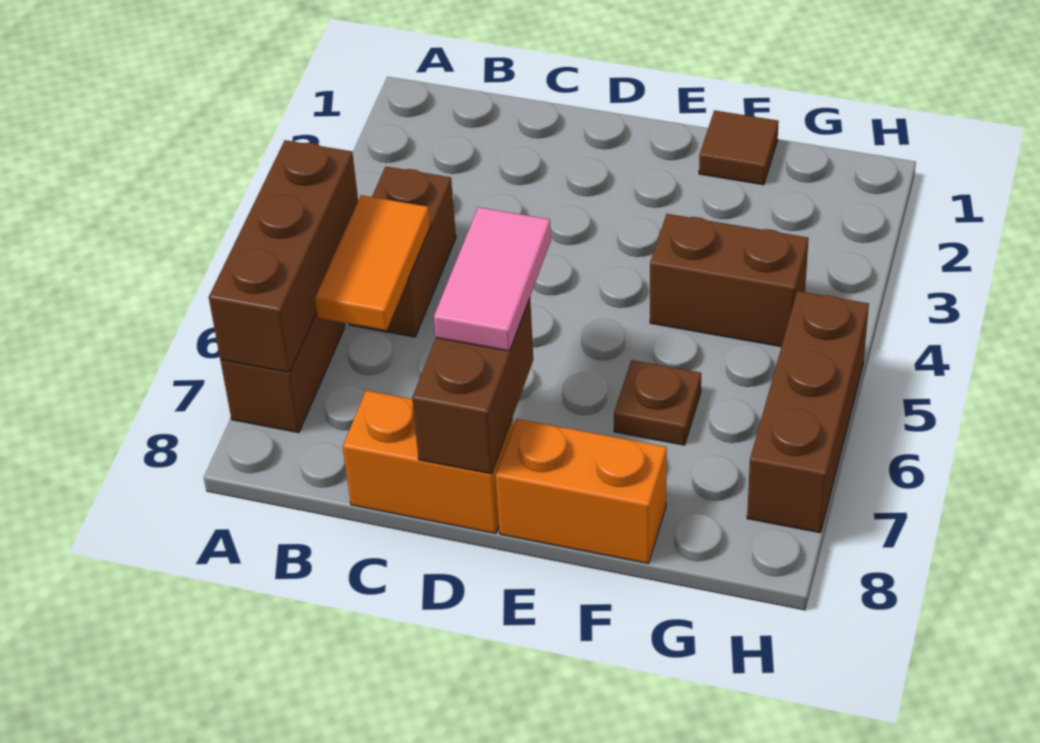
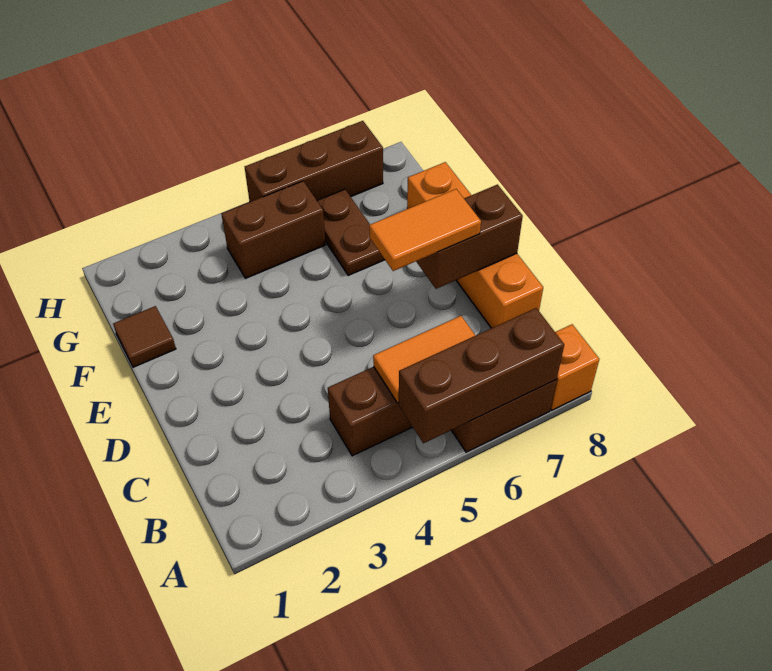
none -> orange brick A8 level 1
pink tile D6:D7 level 3 -> orange tile D6:D7 level 3
brown brick F4:G4 level 1 -> brown brick G4:G5 level 1
brown plate F6 level 1 -> brown plate F6:G6 level 1

